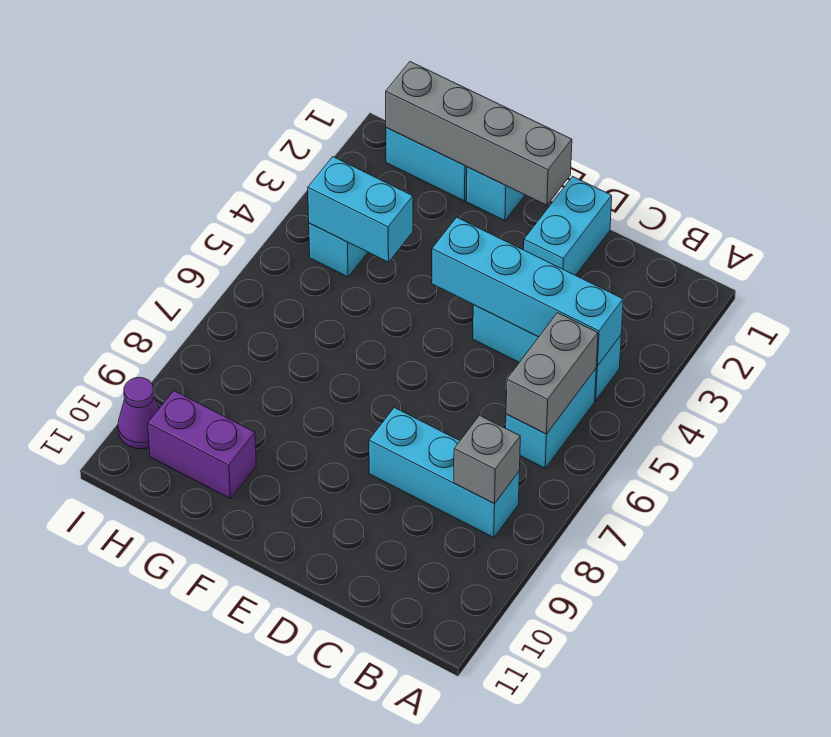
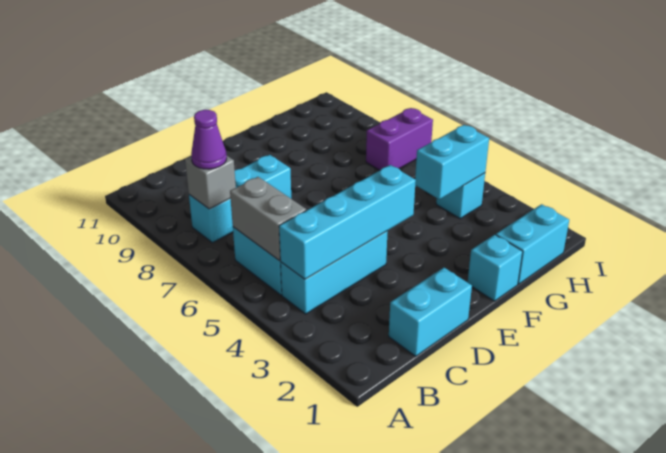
cyan brick D1:D2 level 1 -> cyan brick C1:D1 level 1
grey brick E1:H1 level 2 -> none
purple brick G10:H10 level 1 -> purple brick H7:I7 level 1
purple cone I10 level 1 -> purple cone B8 level 3

